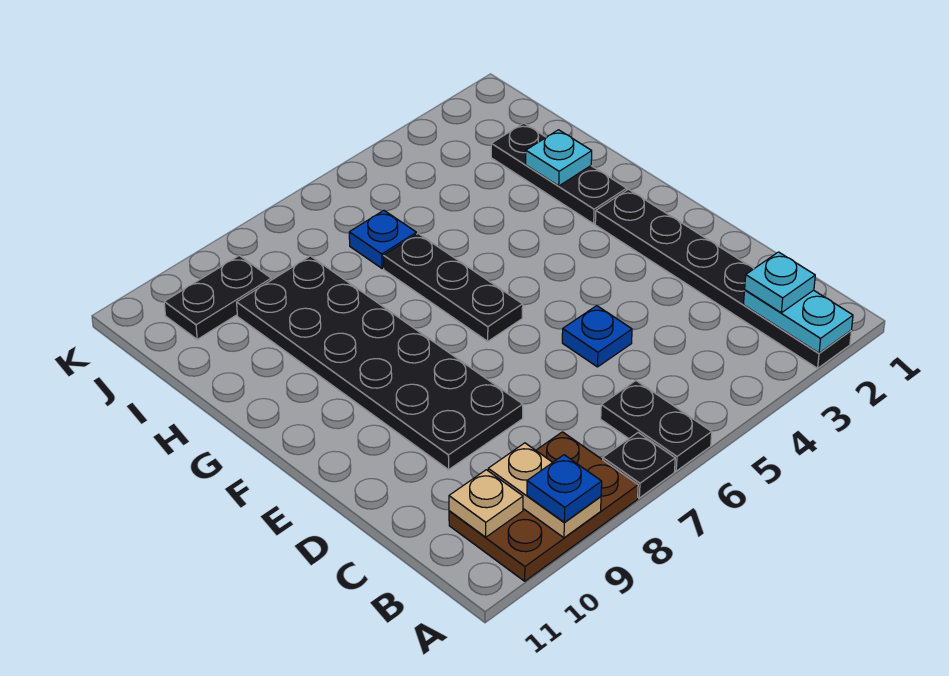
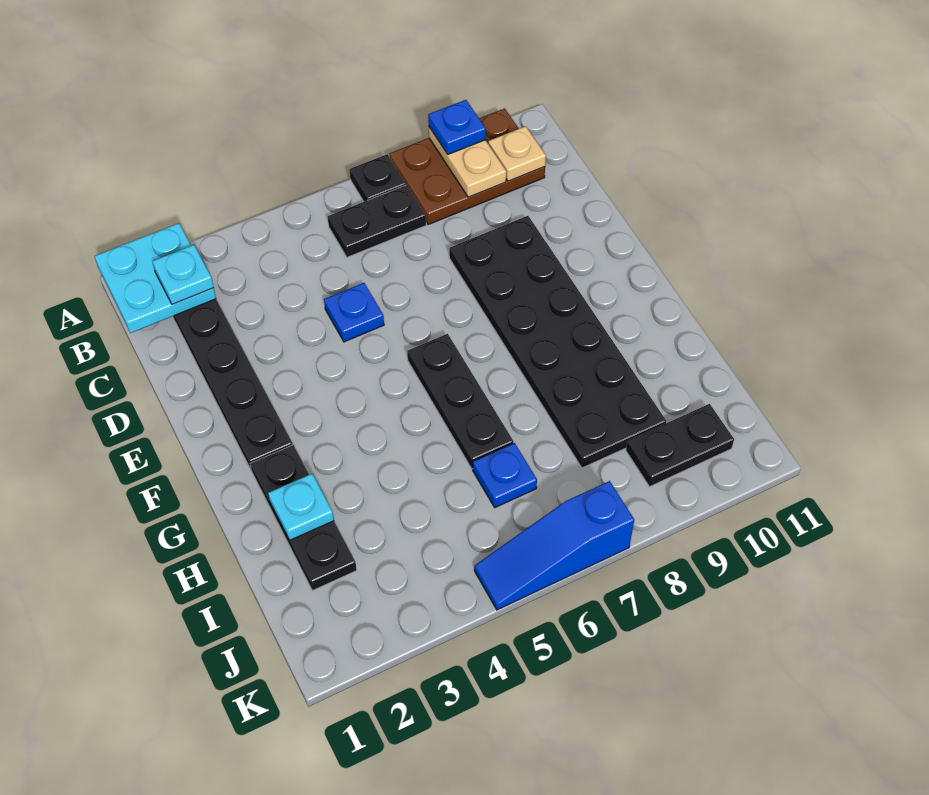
cyan plate A2:B2 level 2 -> cyan plate A1:B2 level 2
black plate A6:B6 level 1 -> black plate B6:B7 level 1
none -> blue slope K5:K7 level 1 top 7

